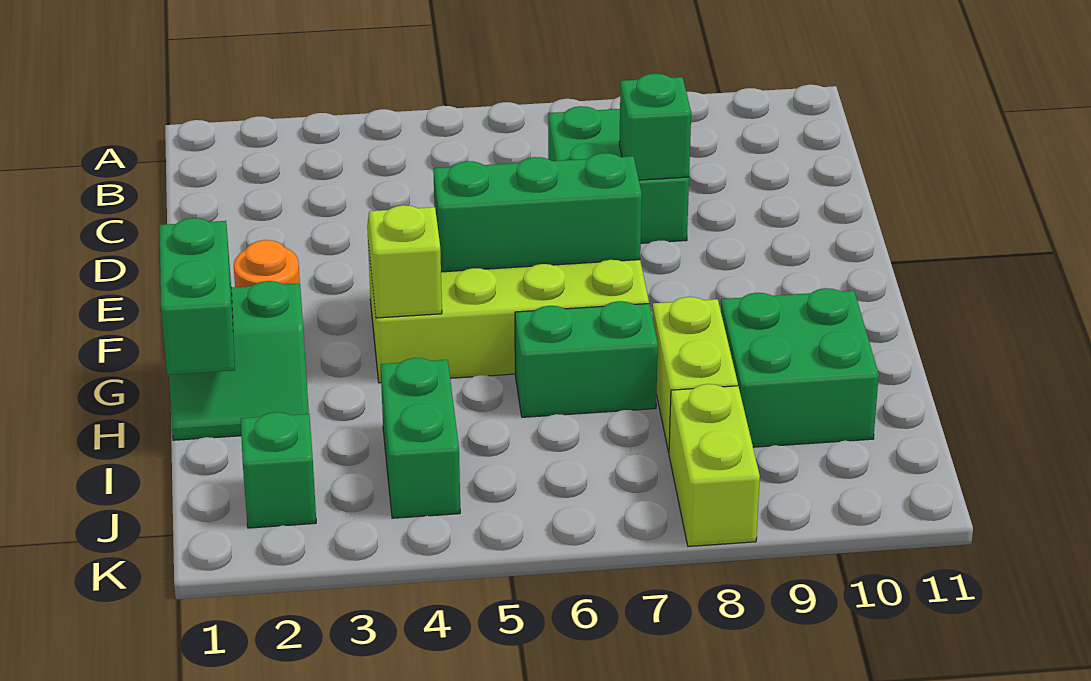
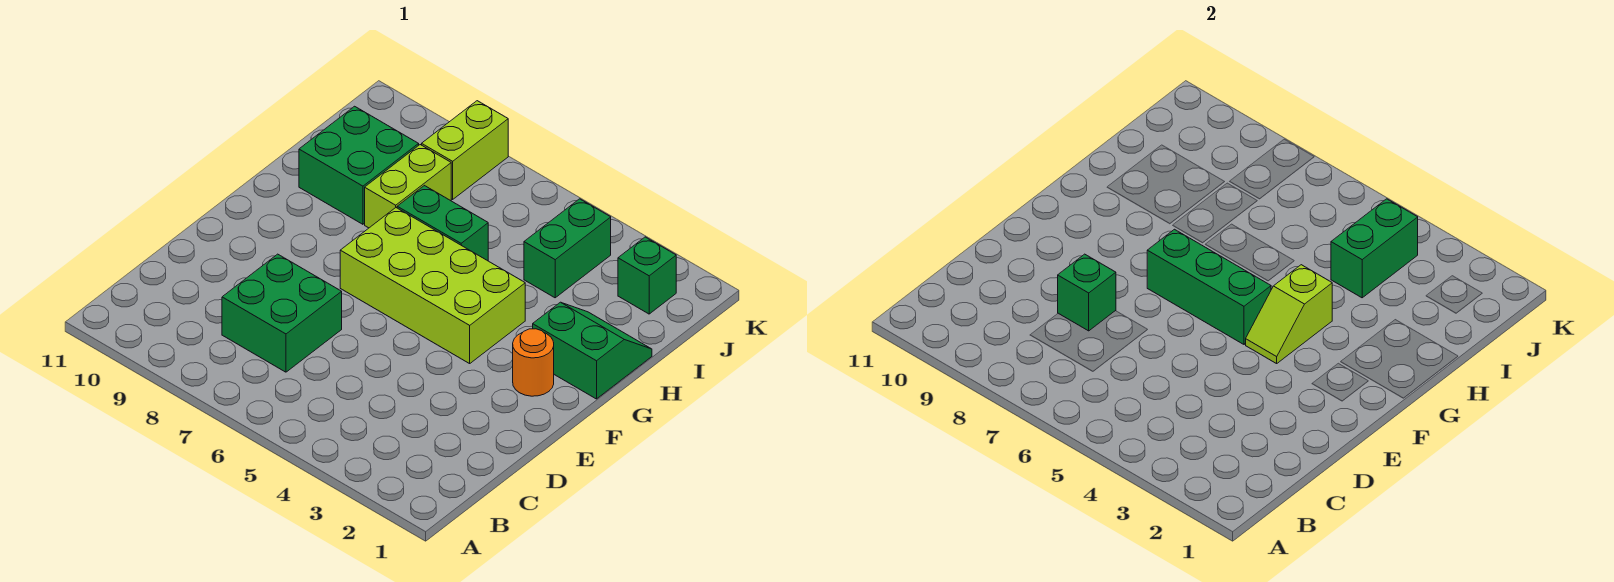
green brick G1:H1 level 2 -> green brick I4:J4 level 2

